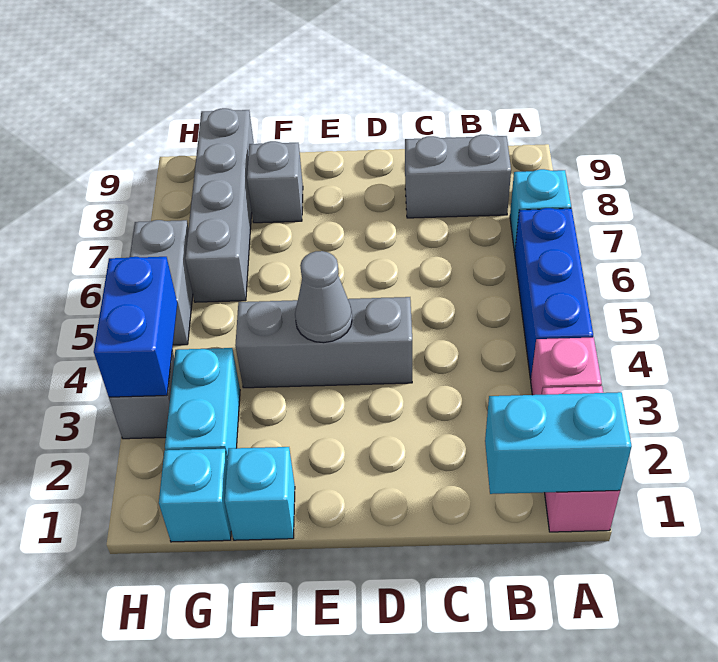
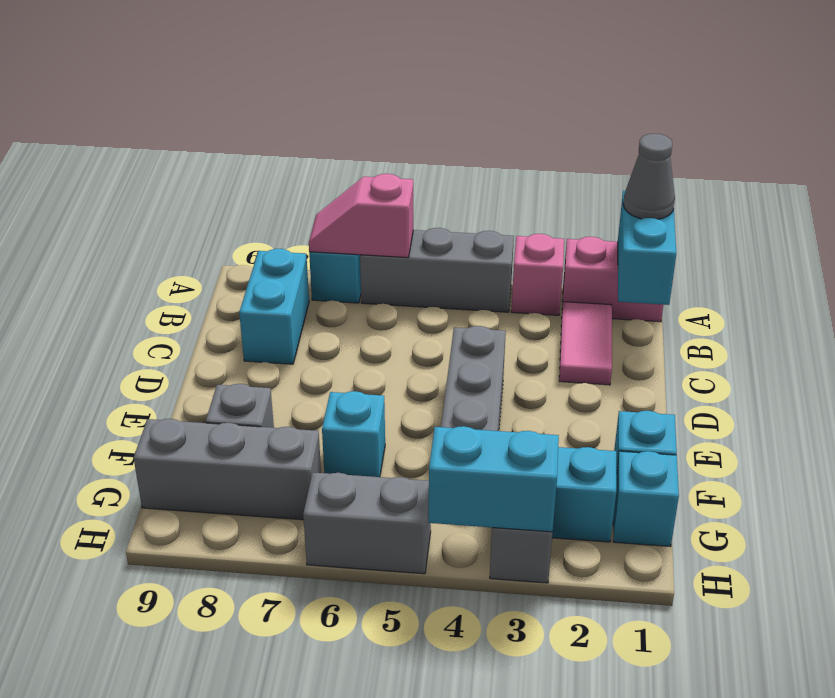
blue brick A4:A6 level 1 -> grey brick A4:A6 level 1
none -> pink slope A6:A7 level 2 top 6
none -> pink tile B2:C2 level 1
grey brick B8:C8 level 1 -> cyan brick B8:C8 level 1
grey cone E4 level 2 -> grey cone A1 level 3
none -> cyan brick F6 level 1
grey brick G6:G9 level 1 -> grey brick G7:G9 level 1
blue brick H3:H4 level 2 -> cyan brick H3:H4 level 2

